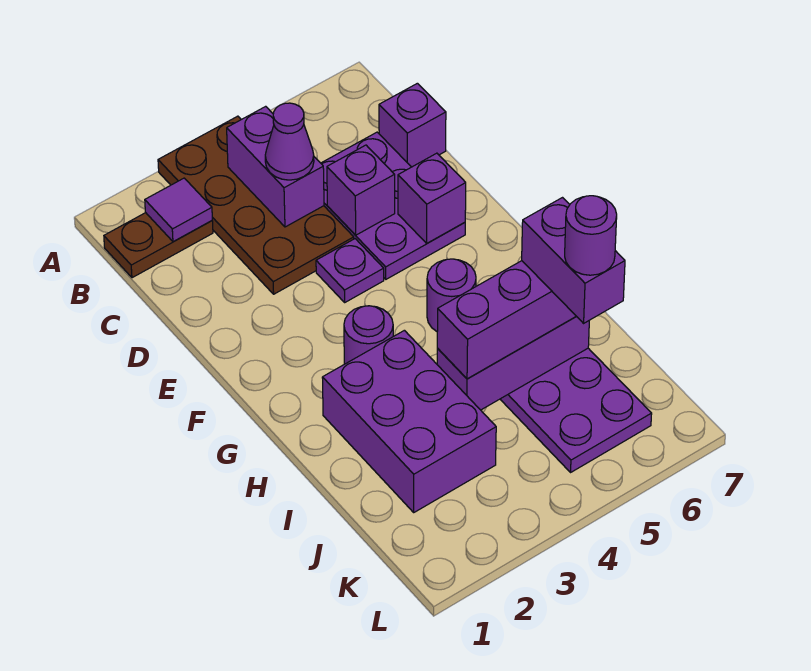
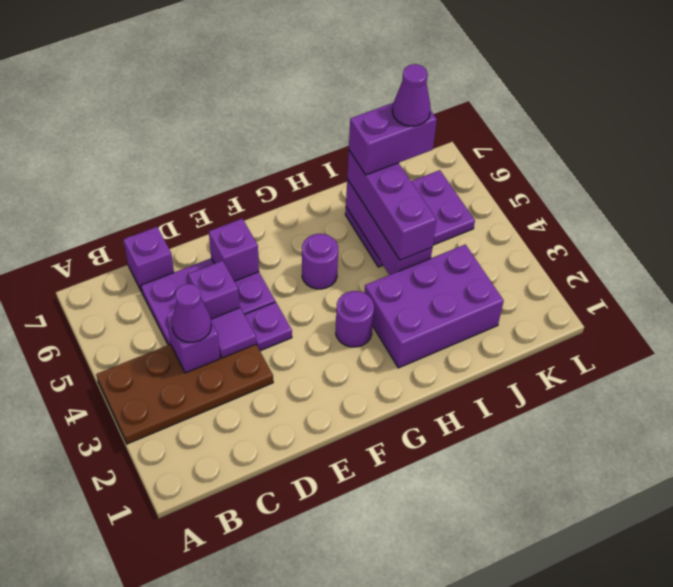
brown plate B1:B2 level 1 -> none
purple tile B2 level 2 -> purple tile D4 level 2
purple brick B4:C4 level 2 -> purple brick C4 level 2
purple round brick J6 level 5 -> purple cone J6 level 5

